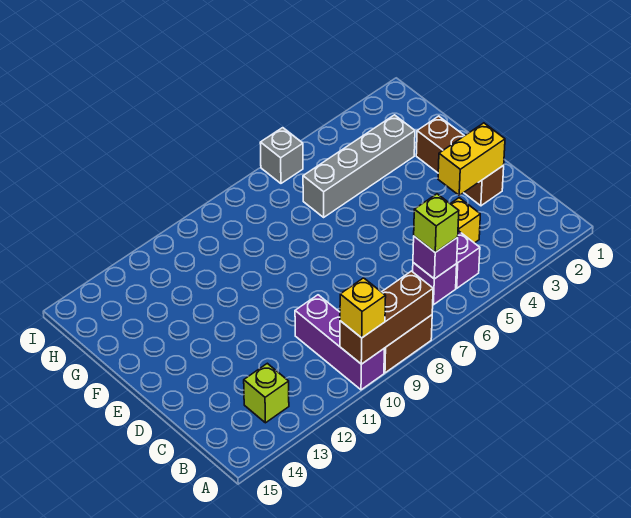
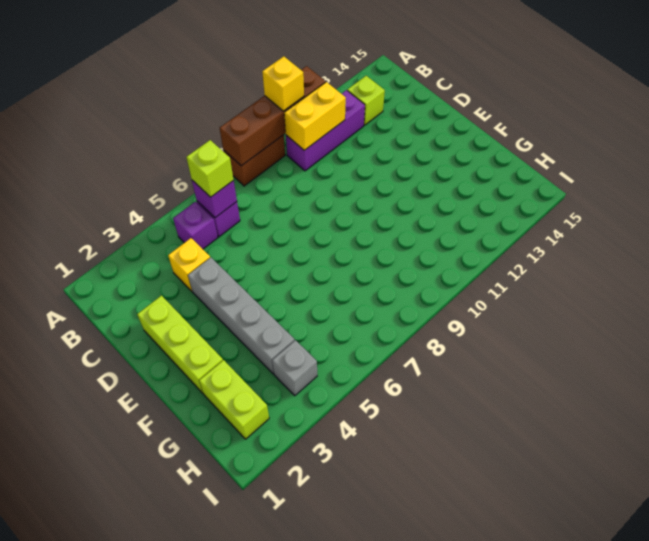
brown brick A8:A10 level 2 -> brown brick A8:A11 level 2
purple brick A10:C10 level 1 -> purple brick B10:B12 level 1
brown brick D2:F2 level 1 -> lime brick D2:F2 level 1
yellow brick D2:D3 level 2 -> yellow brick B10:B11 level 2
none -> lime brick G2:H2 level 1
grey brick G3:G6 level 1 -> grey brick D4:G4 level 1
grey brick I6 level 1 -> grey brick H4 level 1

